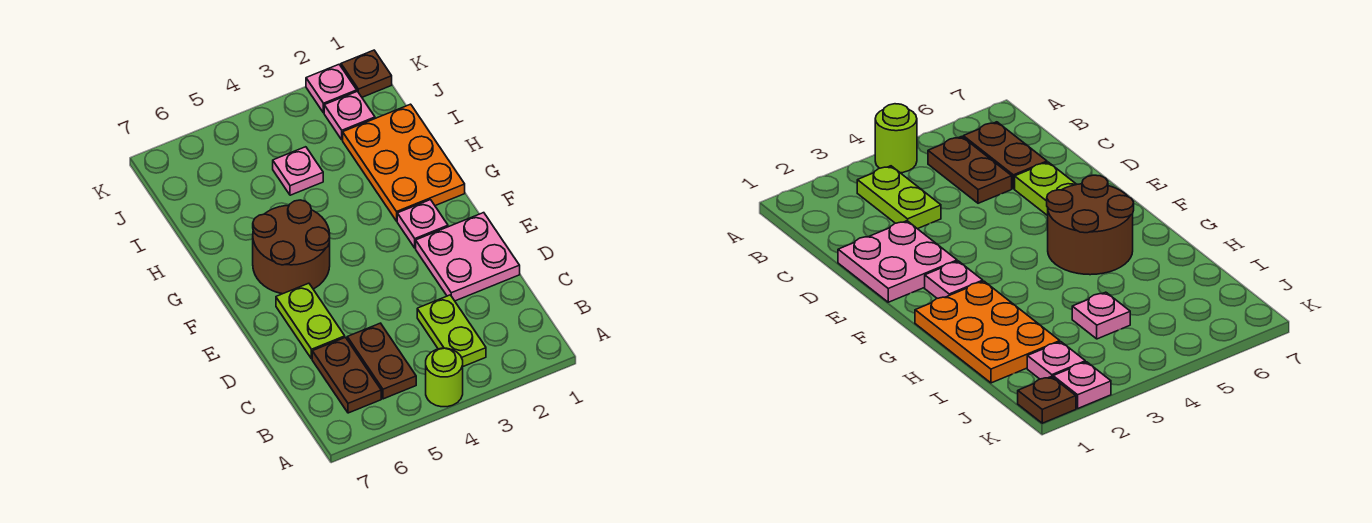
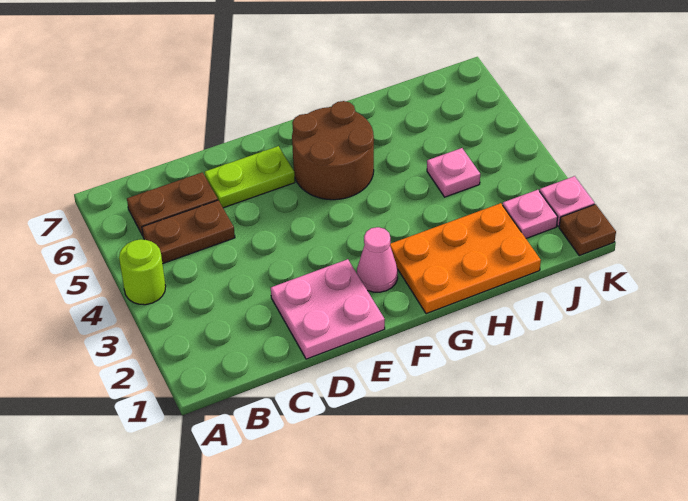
lime plate B3:C3 level 1 -> none
pink plate F2 level 1 -> pink cone F2 level 1

